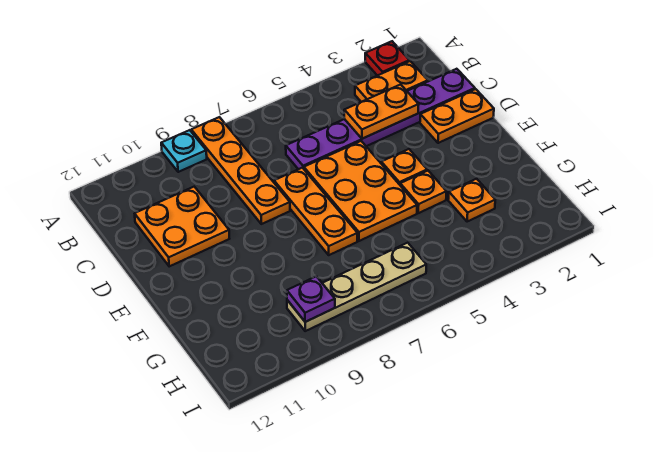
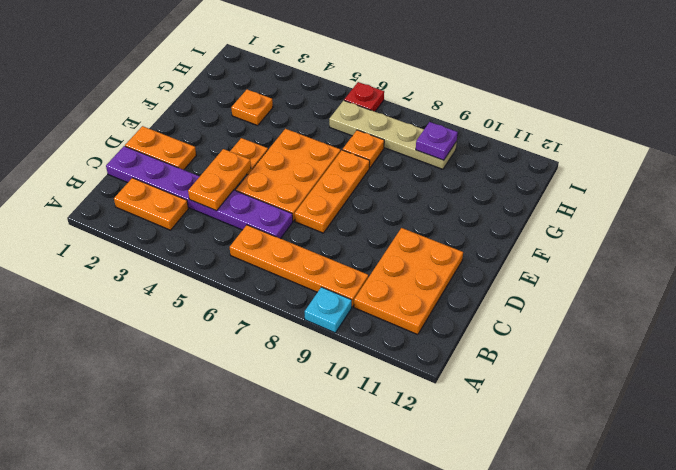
red plate A2 level 1 -> red plate I6 level 1
orange plate A8:D8 level 1 -> orange plate B6:B9 level 1
orange plate C3:C4 level 2 -> orange plate C4:D4 level 2
orange plate C10:D11 level 1 -> orange plate B10:D11 level 1
orange plate F4 level 1 -> orange plate G7 level 1

